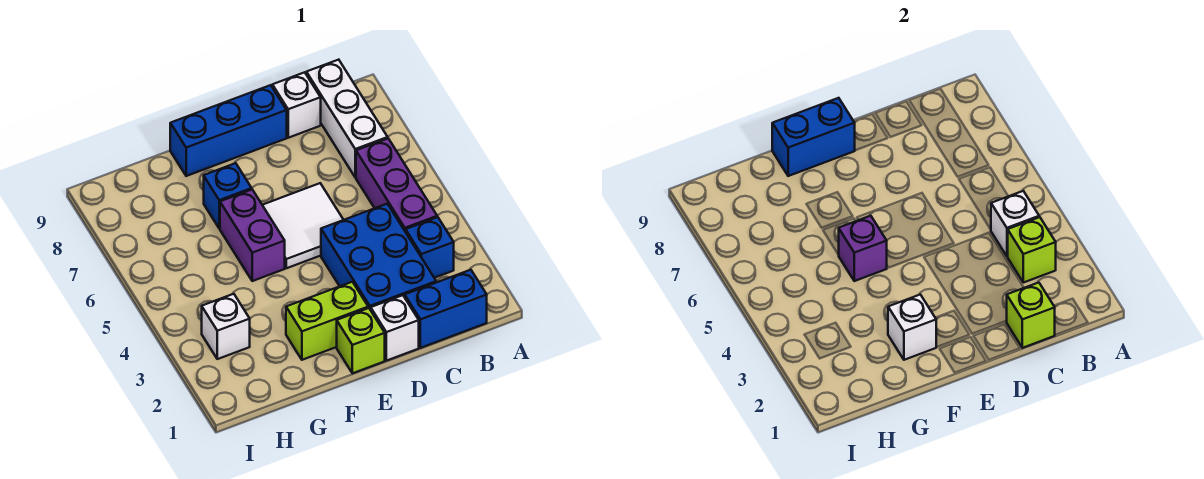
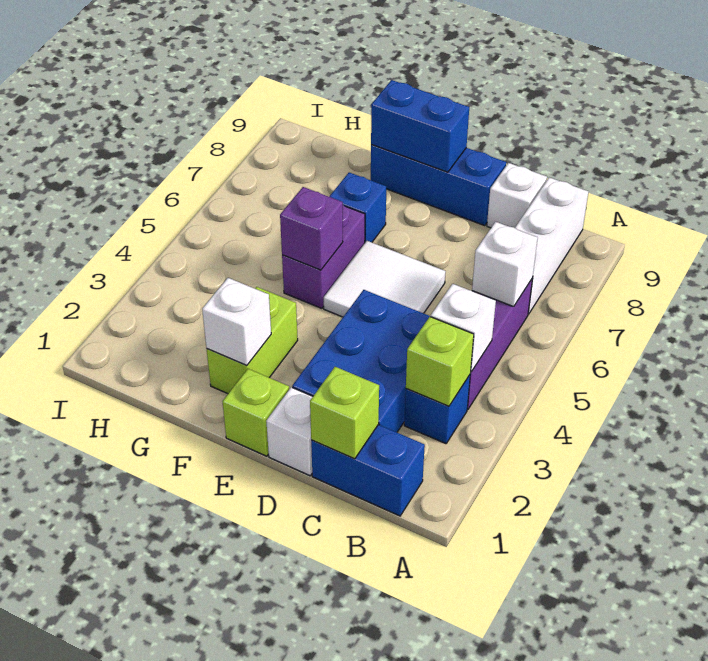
lime brick E2:F2 level 1 -> lime brick F2:F3 level 1
white brick H3 level 1 -> white brick B6 level 2

